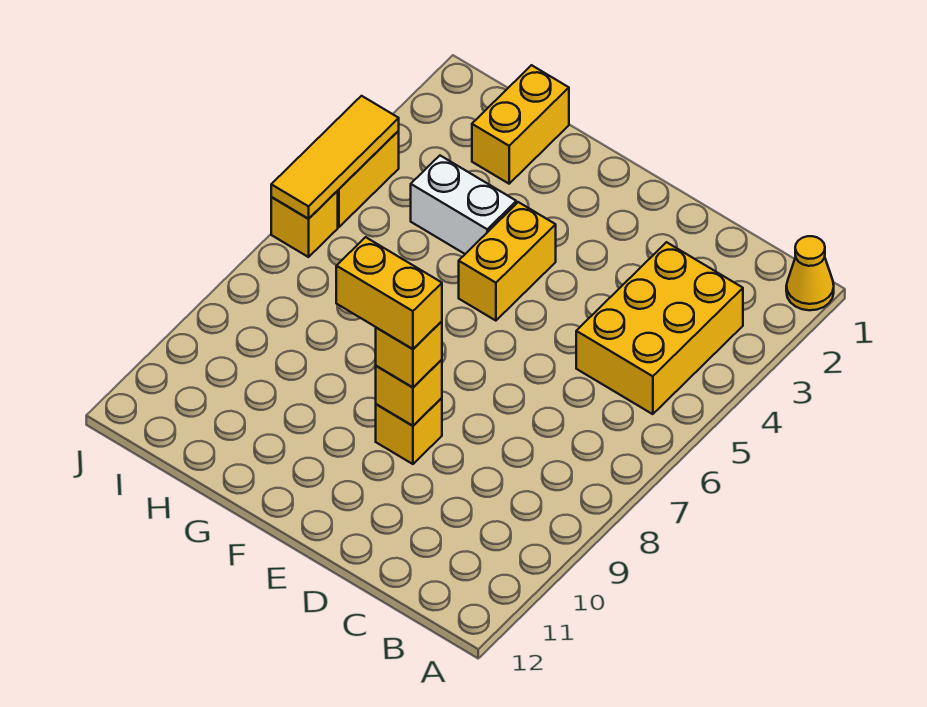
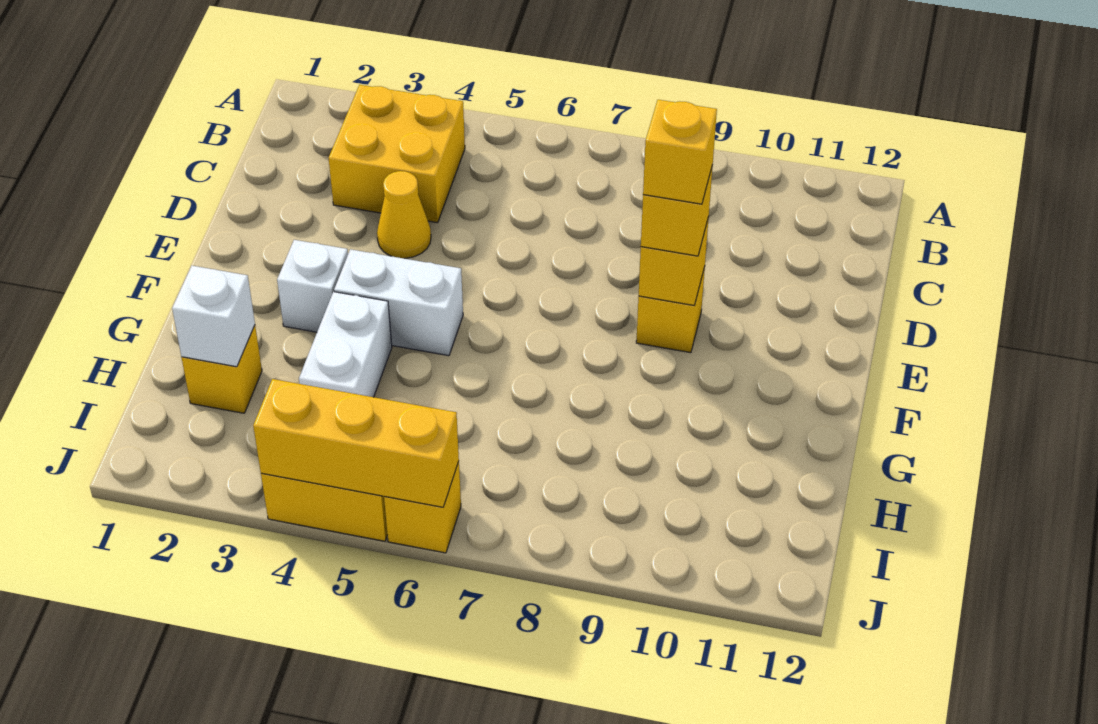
yellow cone A1 level 1 -> yellow cone D4 level 1
yellow brick B3:C5 level 1 -> yellow brick B3:C4 level 1
yellow brick E9:F9 level 4 -> yellow brick E9 level 4
none -> white brick F3 level 1
yellow brick F4:F5 level 1 -> white brick F4:F5 level 1
yellow brick H1:H2 level 1 -> yellow brick H2 level 1
none -> white brick H2 level 2
yellow tile J4:J6 level 2 -> yellow brick J4:J6 level 2

